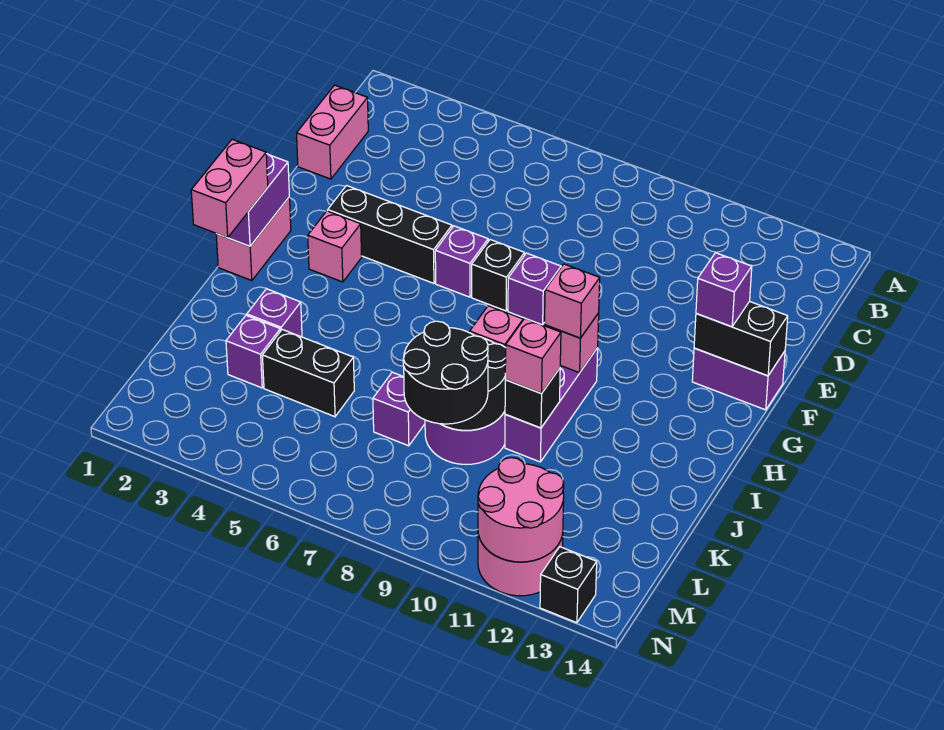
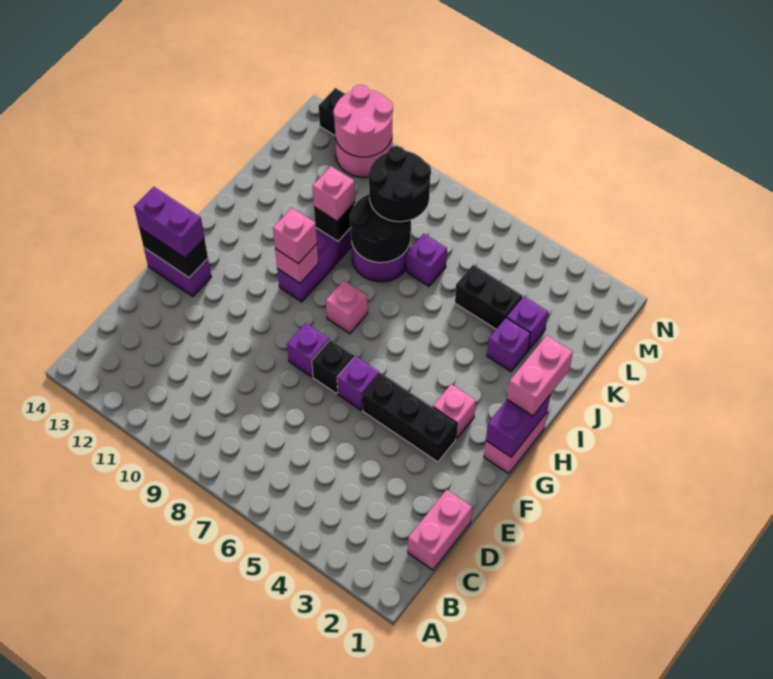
purple brick F13 level 3 -> purple brick F13:F14 level 3

